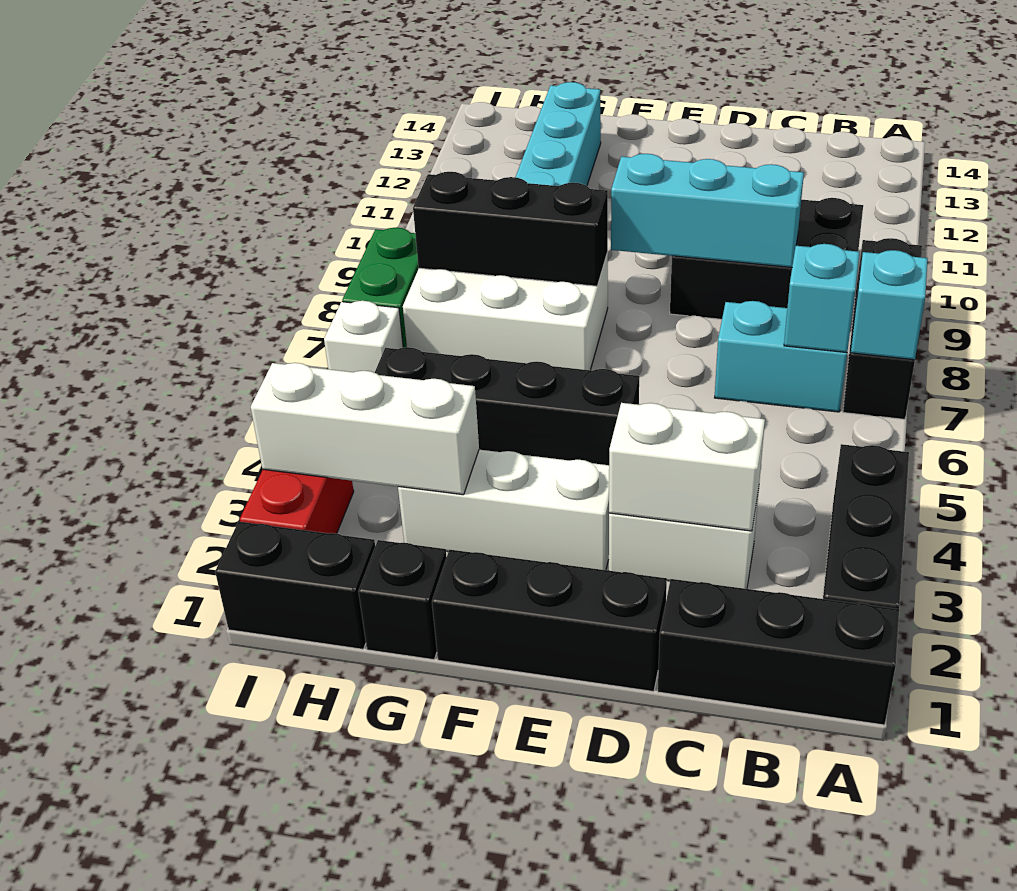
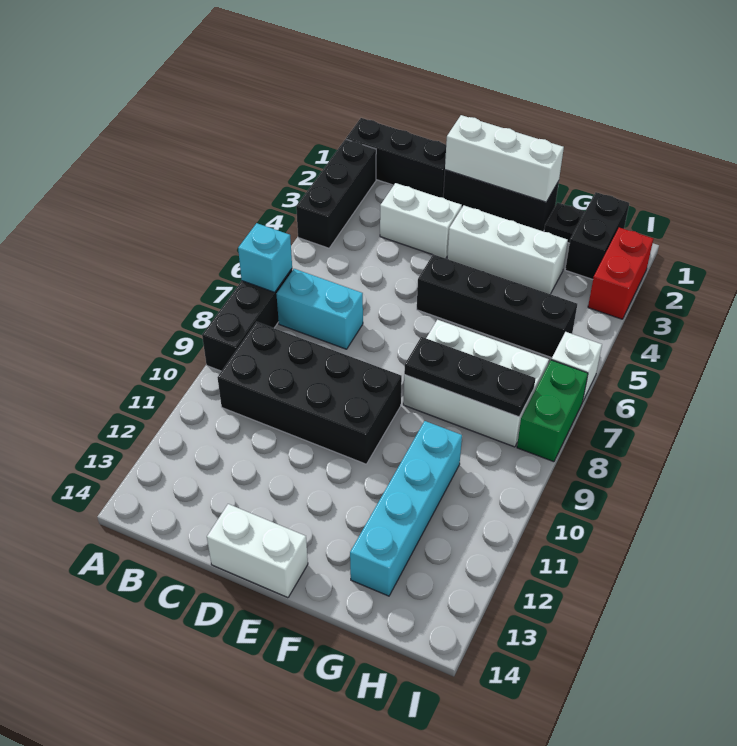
cyan brick B7 level 2 -> none
black brick B9:D10 level 1 -> black brick B9:E10 level 1
white brick C3:D3 level 2 -> white brick D14:E14 level 1
cyan brick C9:E9 level 2 -> none
black brick F8:H8 level 2 -> black plate F8:H8 level 2
black brick G1 level 1 -> black plate G1 level 1
white brick G3:I3 level 2 -> white brick D1:F1 level 2
black brick H1:I1 level 1 -> black brick H1:H2 level 1

